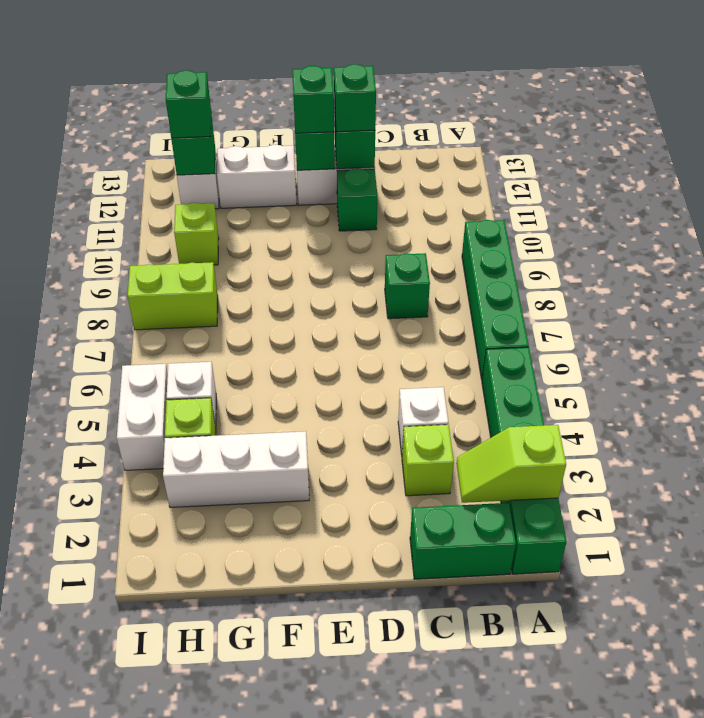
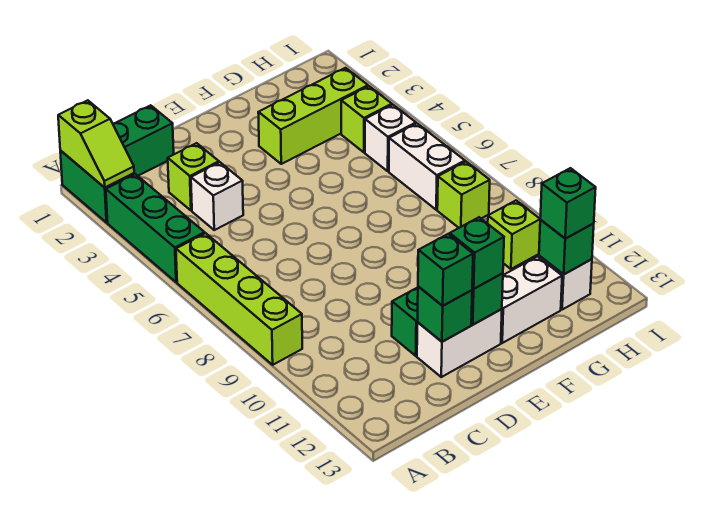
lime slope A2:B2 level 2 top A -> lime slope A1:A2 level 2 top 1
green brick A6:A9 level 1 -> lime brick A6:A9 level 1
green brick C8 level 1 -> none
white brick F3:H3 level 1 -> lime brick F3:H3 level 1
lime brick H8:I8 level 1 -> lime brick H8 level 1
white brick I4:I5 level 1 -> white brick H6:H7 level 1

